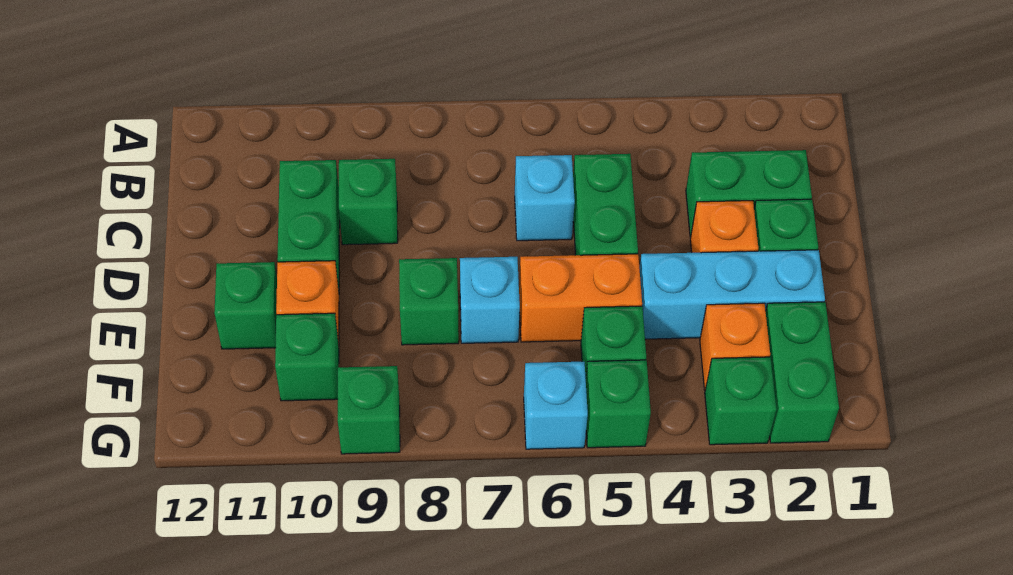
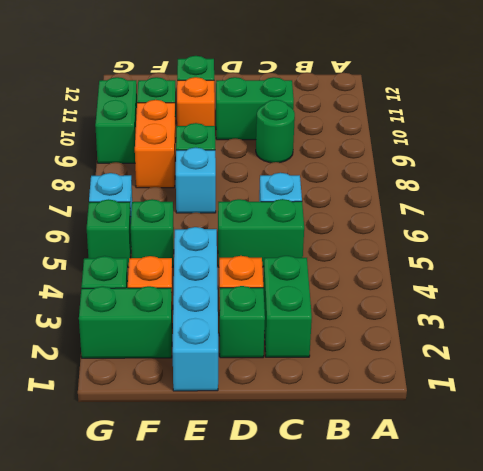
green brick C9 level 1 -> green round brick C9 level 1
cyan brick E2:E4 level 1 -> cyan brick E1:E4 level 1
orange brick E5:E6 level 1 -> orange brick F8:F9 level 1
green brick G9 level 1 -> green brick G9:G10 level 1

